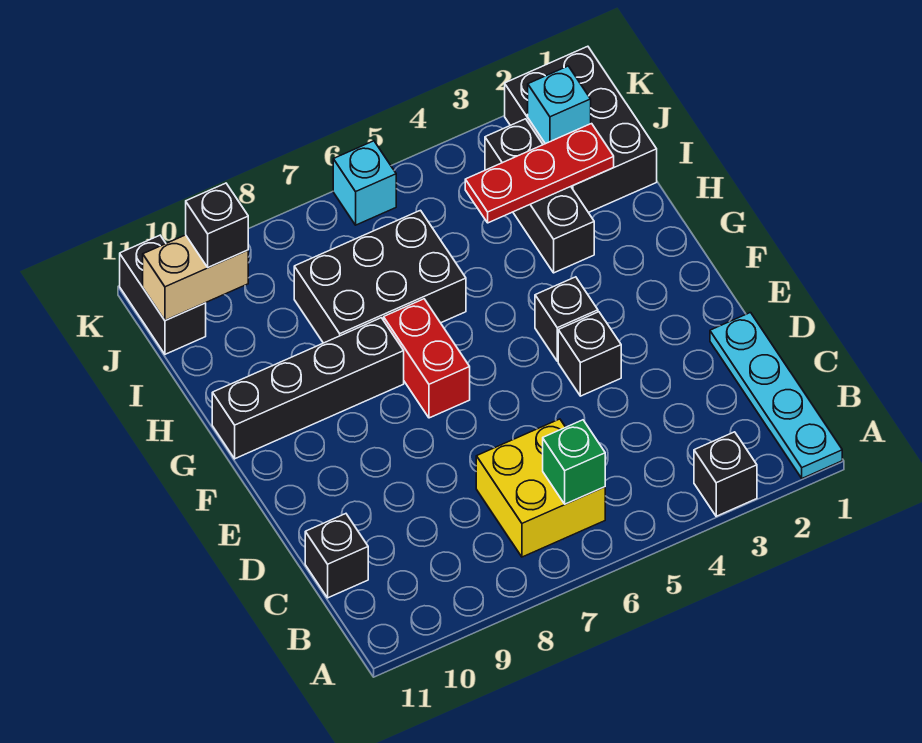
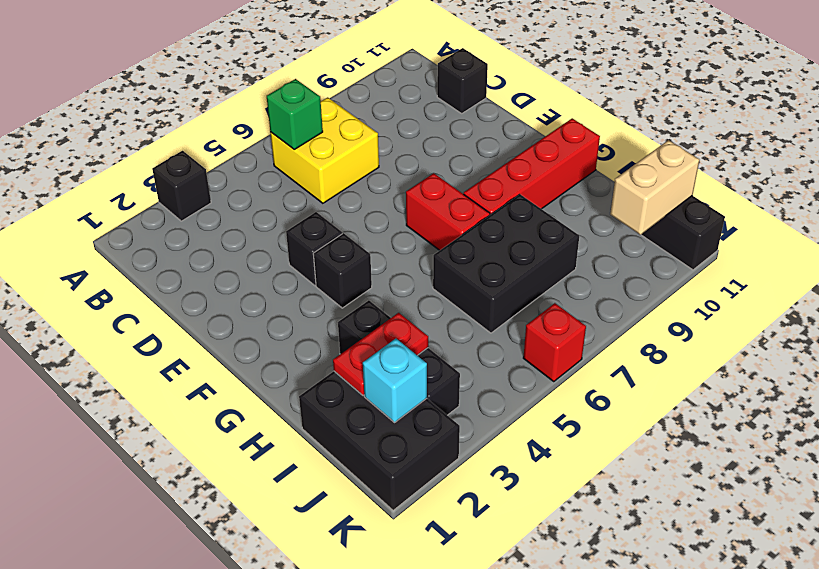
cyan plate A1:D1 level 1 -> none
black brick G8:G11 level 1 -> red brick G8:G11 level 1
red plate I2:I4 level 2 -> red plate I2:I3 level 2
black brick J10 level 3 -> none
cyan brick K6 level 1 -> red brick K6 level 1

